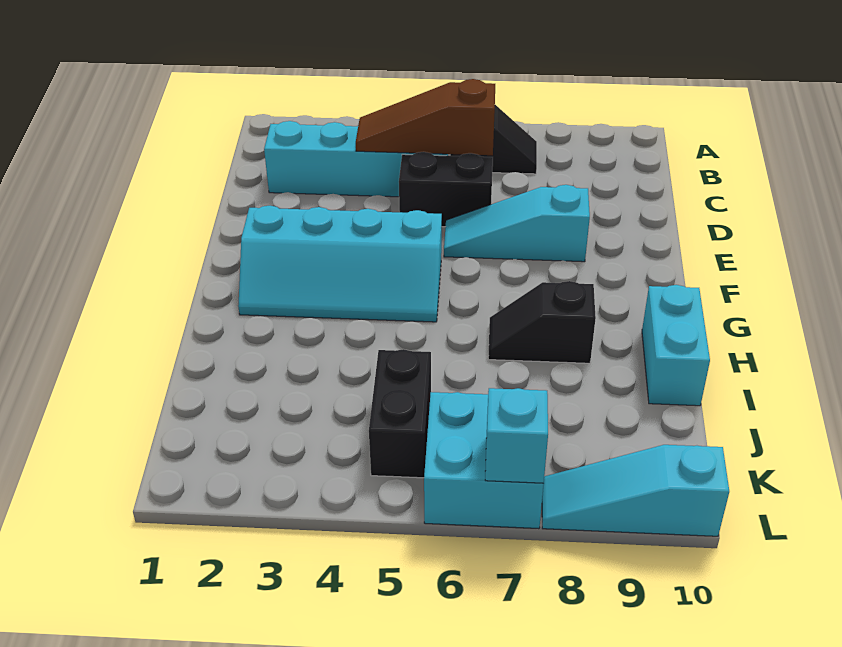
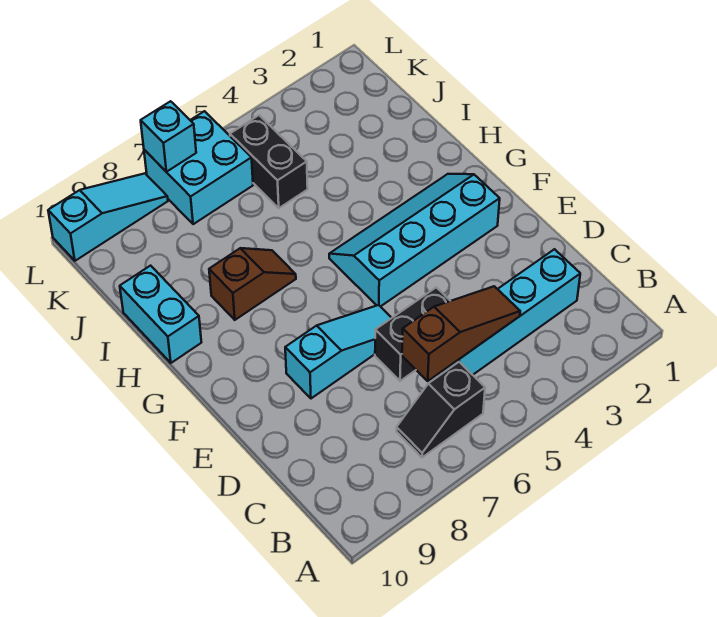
black slope H7:H8 level 1 top 8 -> brown slope H7:H8 level 1 top 8

